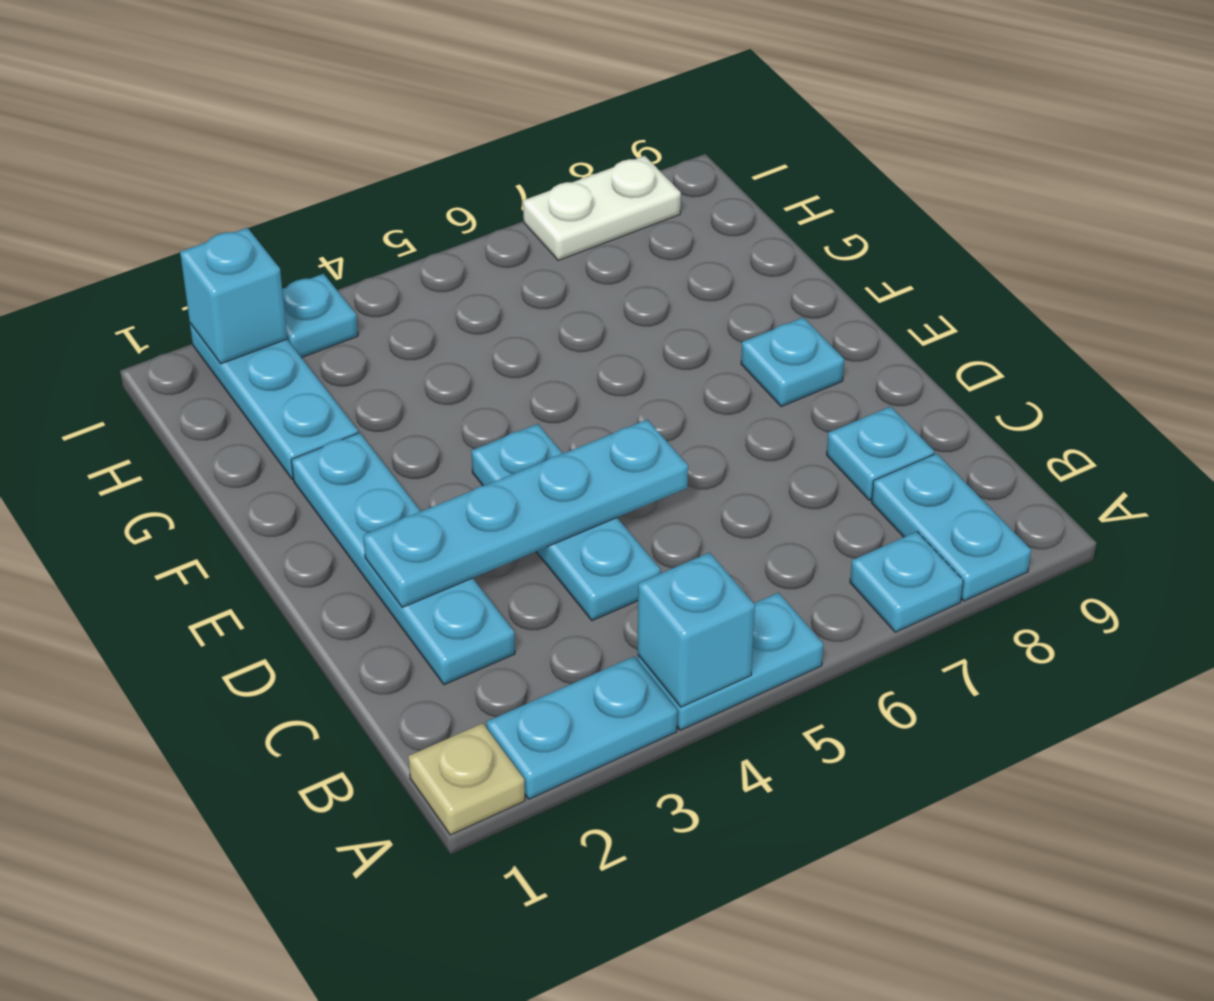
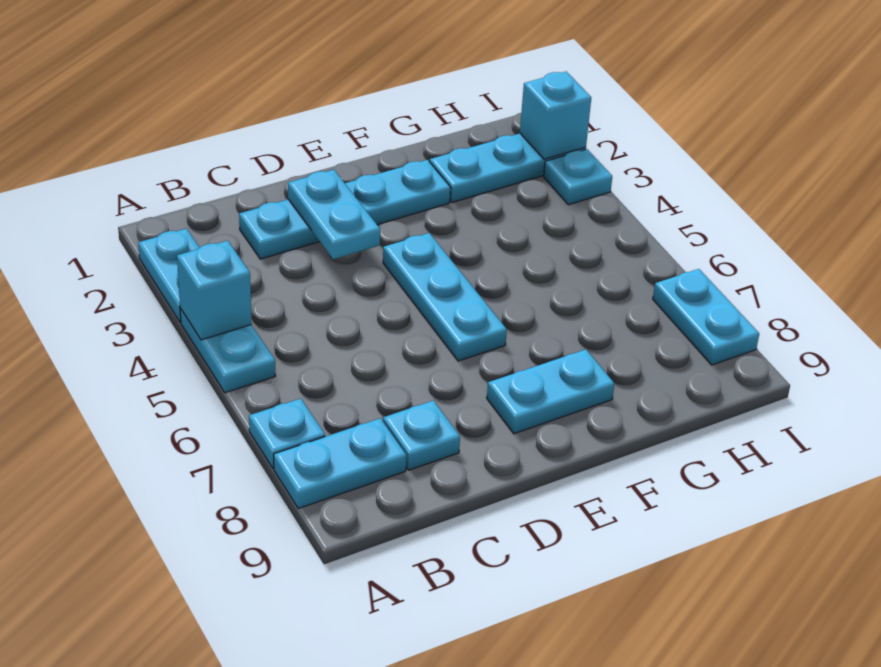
tan plate A1 level 1 -> none
cyan plate C4:E4 level 1 -> cyan plate E4:E6 level 1
cyan plate D2:D5 level 2 -> cyan plate D2:D3 level 2
cyan plate E8 level 1 -> cyan plate E8:F8 level 1
white plate I7:I8 level 1 -> cyan plate I7:I8 level 1

